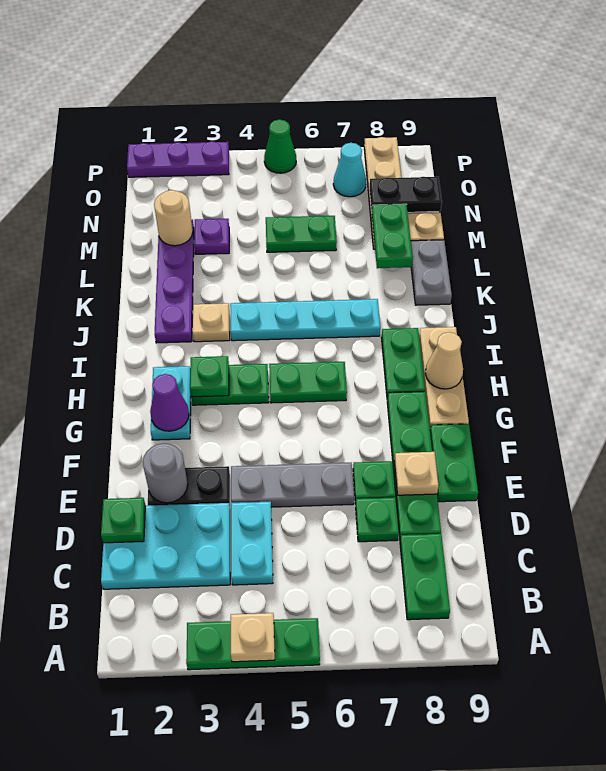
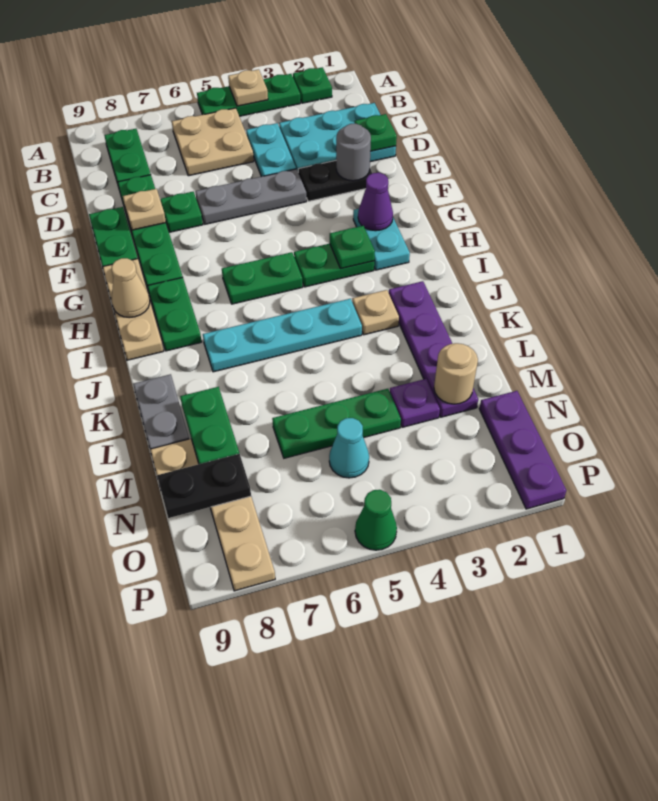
none -> tan plate B5:C6 level 1
green plate D7 level 1 -> green plate A2 level 1
green plate M5:M6 level 1 -> green plate M4:M6 level 1
cyan cone O7 level 1 -> cyan cone N5 level 1
purple plate P1:P3 level 1 -> purple plate N1:P1 level 1

